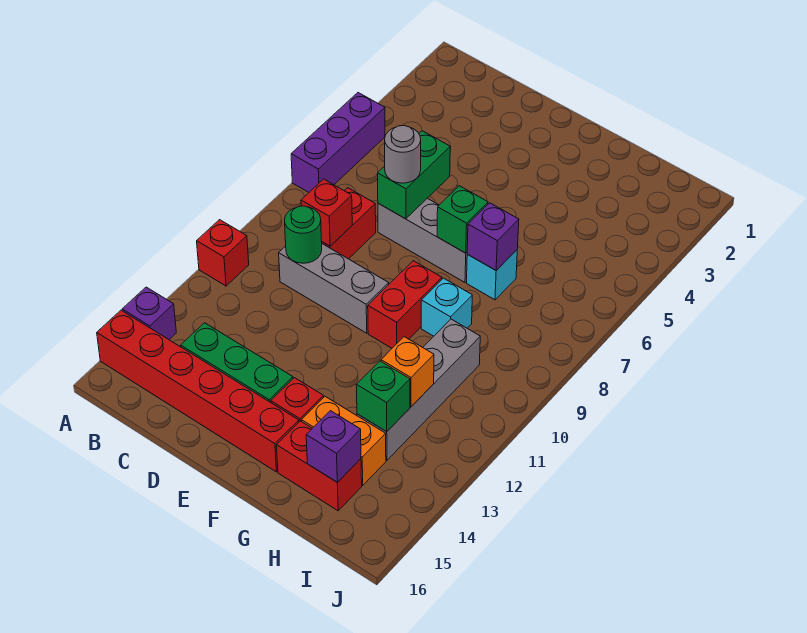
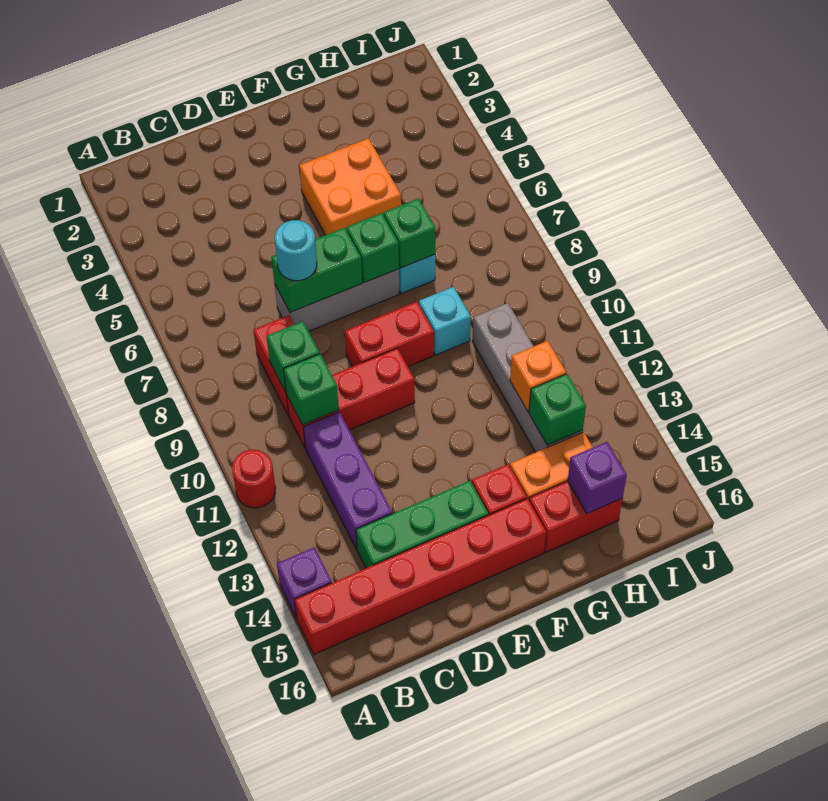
purple brick A5:A7 level 1 -> purple brick C11:C13 level 1
red brick A11 level 1 -> red round brick A11 level 1
red brick C9 level 2 -> green brick C9 level 2
grey brick C10:E10 level 1 -> red brick C10:E10 level 1
green round brick C10 level 2 -> green brick C10 level 2
green brick D6:D7 level 2 -> green brick D7:E7 level 2
grey round brick D7 level 3 -> cyan round brick D7 level 3
none -> orange brick F4:G5 level 1
red brick F9:F10 level 1 -> red brick E9:F9 level 1
purple brick G7 level 2 -> green brick G7 level 2

